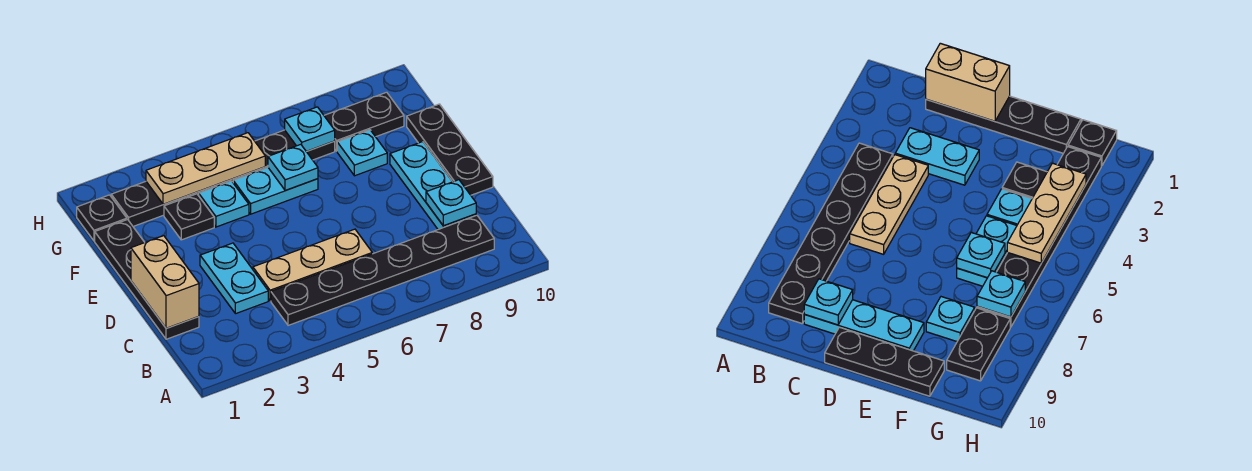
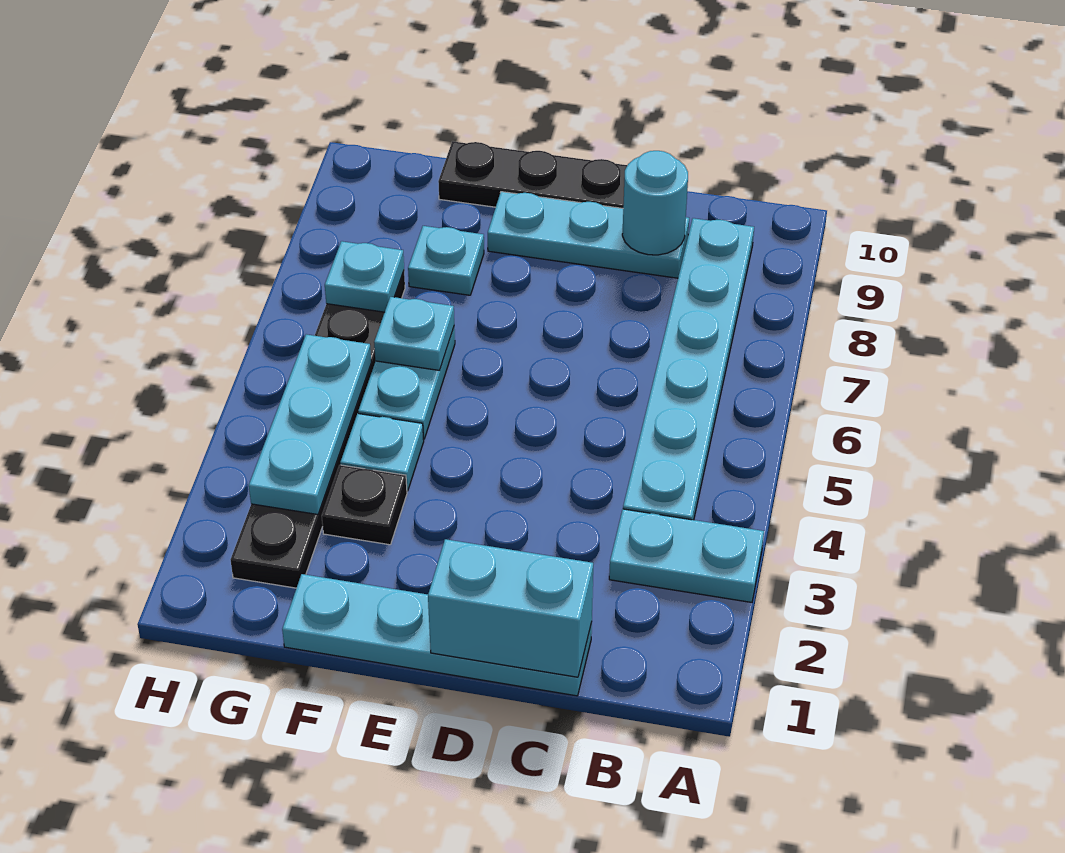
black plate B4:B9 level 1 -> cyan plate B4:B9 level 1
black plate C1:F1 level 1 -> cyan plate C1:F1 level 1
tan brick C1:D1 level 2 -> cyan brick C1:D1 level 2
cyan plate C3:D3 level 1 -> cyan plate A3:B3 level 1
tan plate C4:C6 level 1 -> none
cyan plate C9 level 2 -> cyan round brick C9 level 2
black plate G1 level 1 -> none
tan plate G3:G5 level 2 -> cyan plate G3:G5 level 2
black plate G8:G9 level 1 -> none

